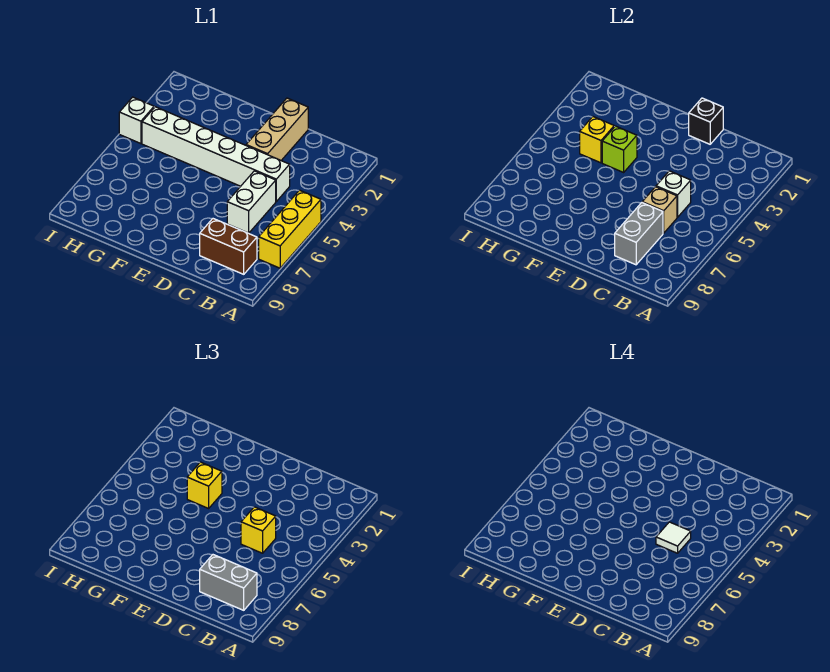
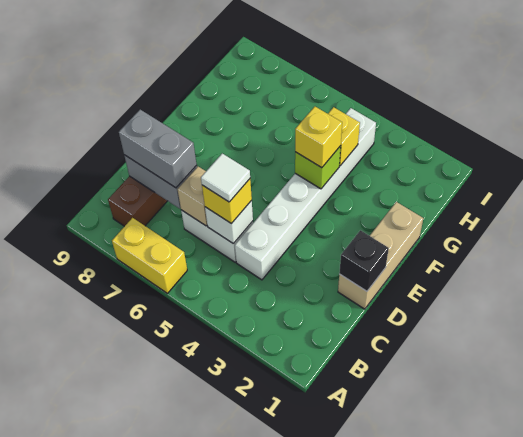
yellow brick A5:A7 level 1 -> yellow brick A6:A7 level 1
grey brick B8:C8 level 3 -> grey brick C7:C8 level 3
tan brick D1:D3 level 1 -> tan brick D1:F1 level 1
white brick I4 level 1 -> none

